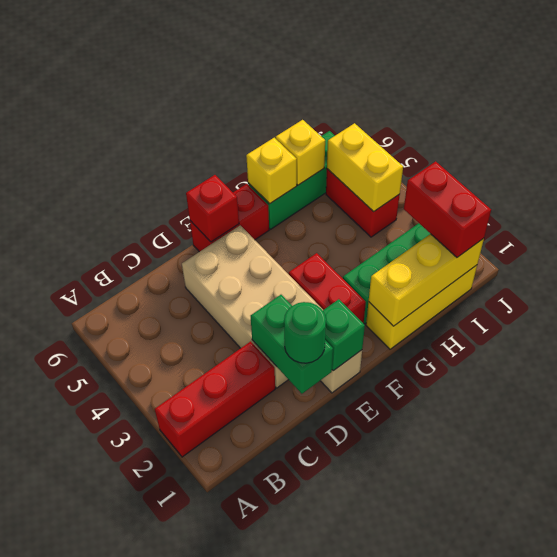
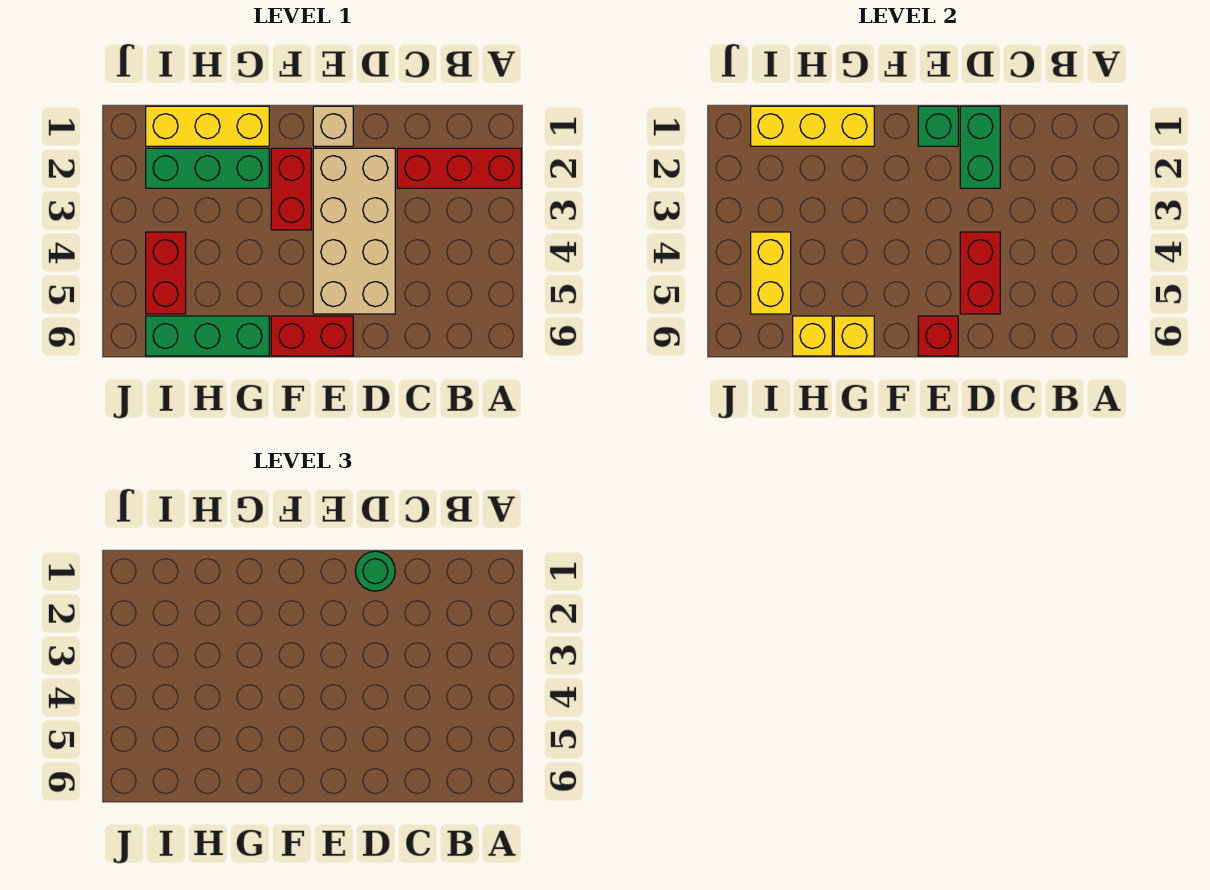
red brick I1:I2 level 3 -> red brick D4:D5 level 2

